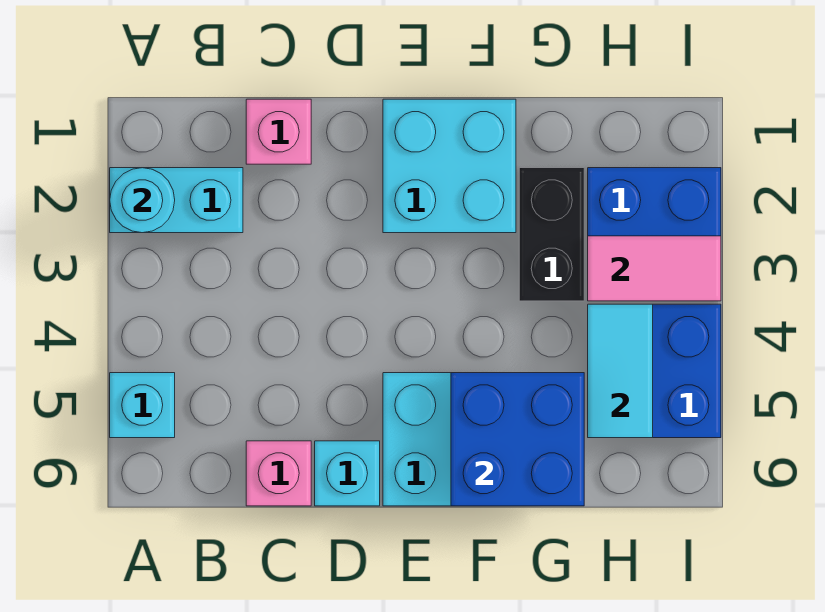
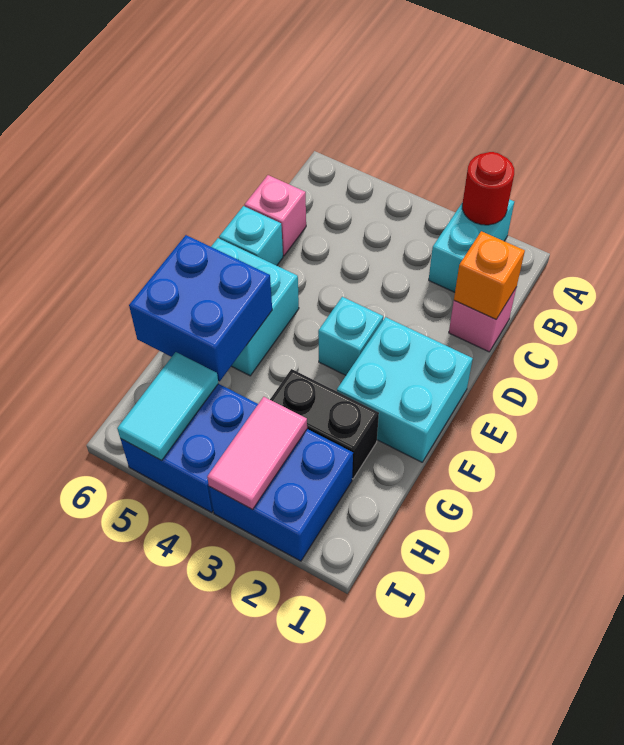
cyan round brick A2 level 2 -> red round brick A2 level 2
cyan brick A5 level 1 -> cyan brick E3 level 1
none -> orange brick C1 level 2
cyan tile H4:H5 level 2 -> cyan tile H5:I5 level 2

